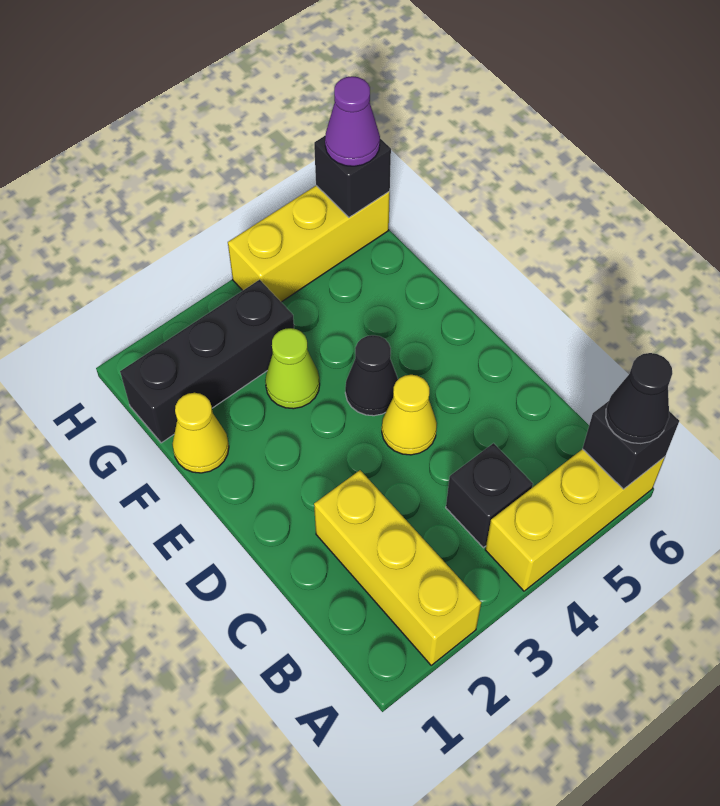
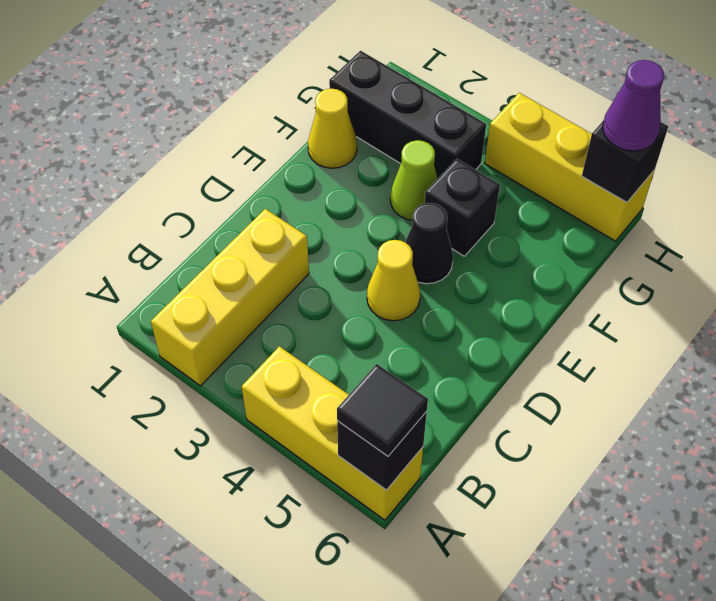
black cone A6 level 3 -> black tile A6 level 3
black brick B4 level 1 -> black brick F4 level 1

